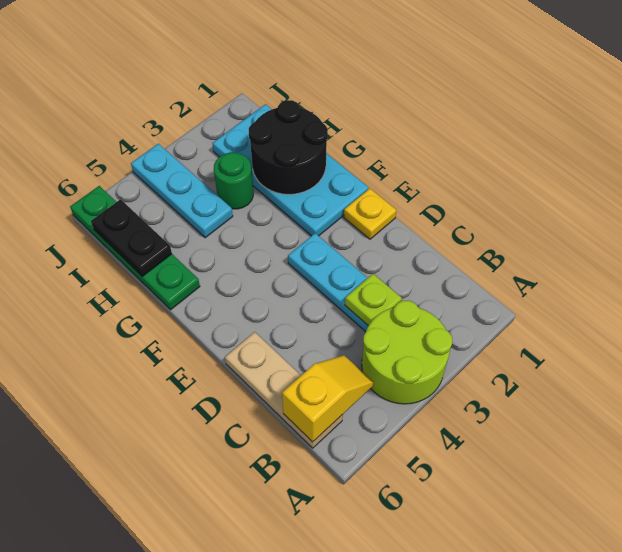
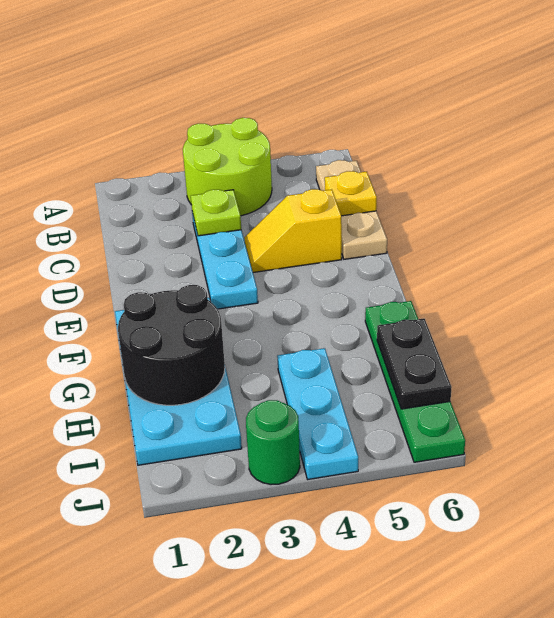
yellow slope B5:B6 level 2 top 6 -> yellow slope D4:D5 level 1 top 5
yellow plate E1 level 1 -> yellow plate C6 level 2
green round brick H3 level 1 -> green round brick J3 level 1

